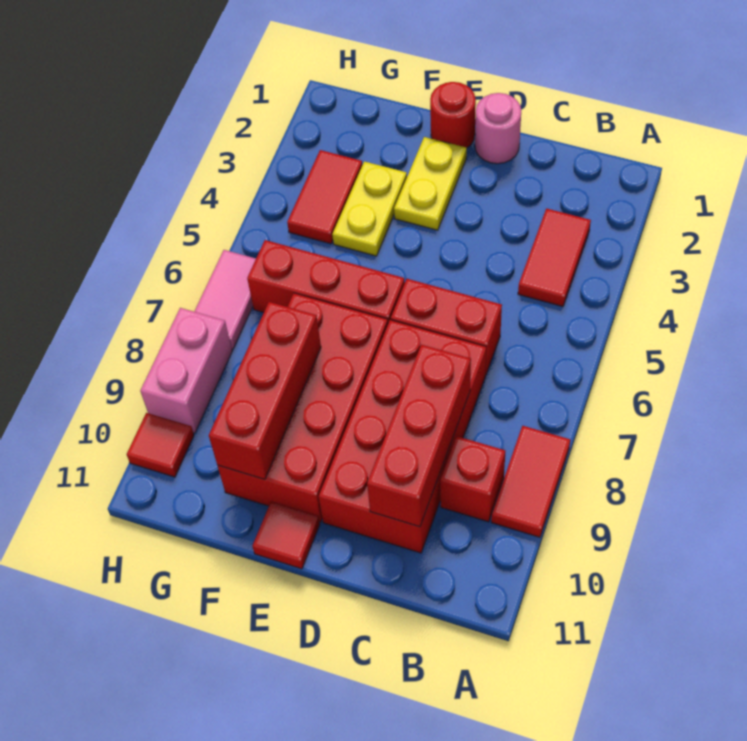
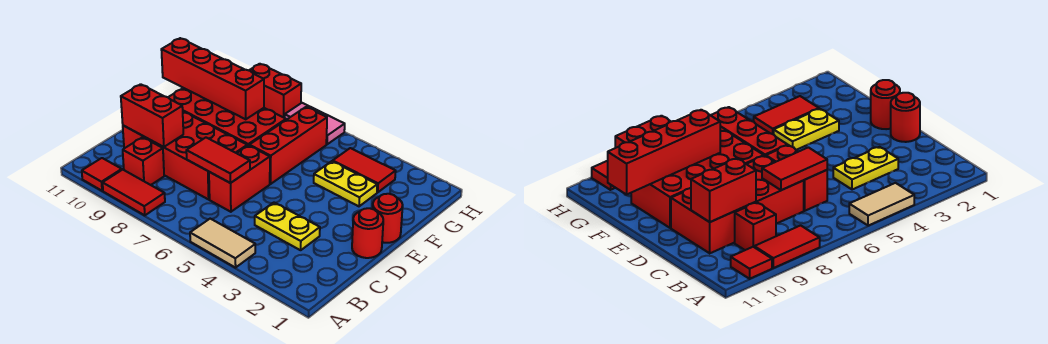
none -> tan tile A4:A5 level 1
red tile B3:B4 level 1 -> red tile C6:C7 level 2
red brick C8:C10 level 2 -> red brick C9:C10 level 2
pink round brick D1 level 1 -> red round brick D1 level 1
yellow plate E2:E3 level 1 -> yellow plate C3:C4 level 1
red tile E11 level 1 -> red tile A10 level 1
red brick F8:F10 level 2 -> red brick F8:F11 level 2
pink brick H8:H9 level 1 -> red brick H8:H9 level 1

